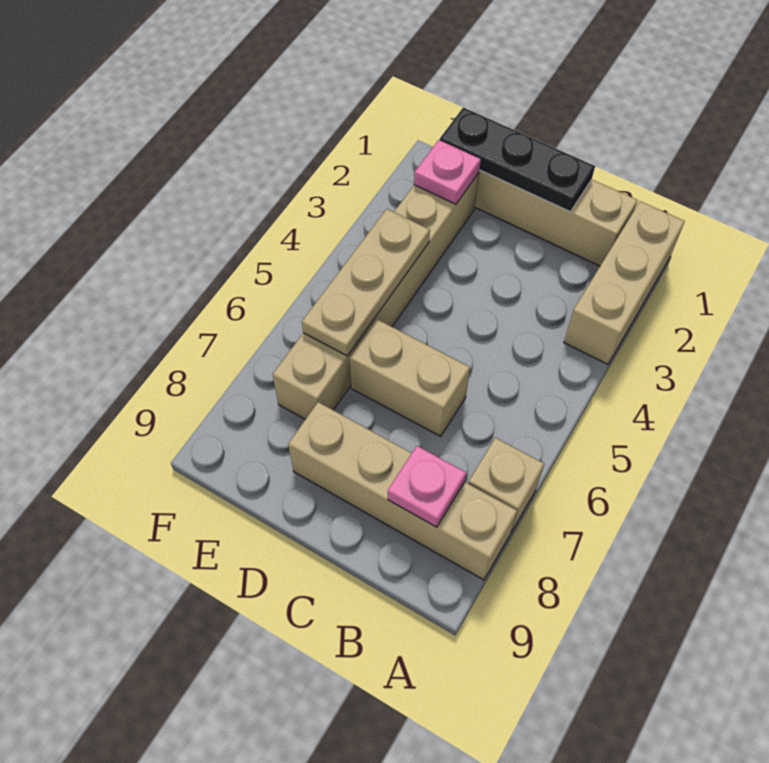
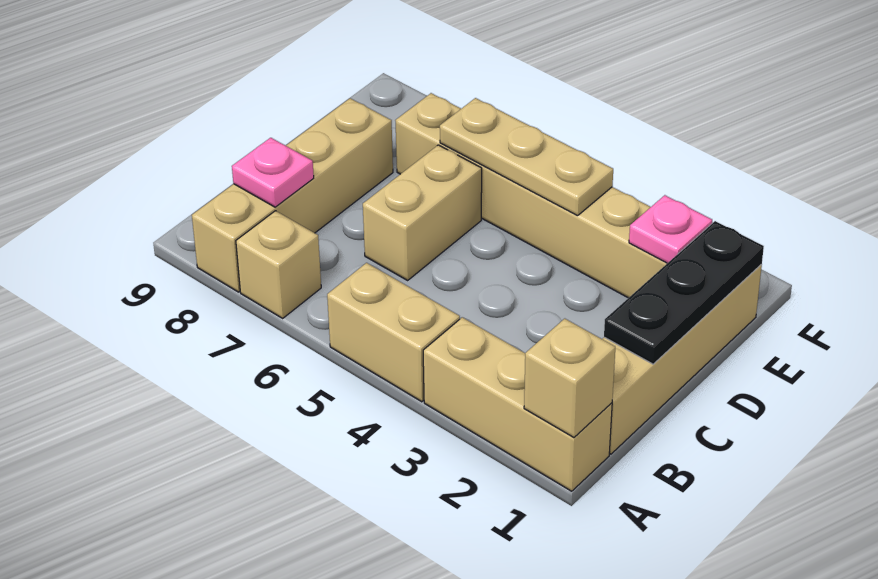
none -> tan brick A1 level 2
none -> tan brick A4:A5 level 1

